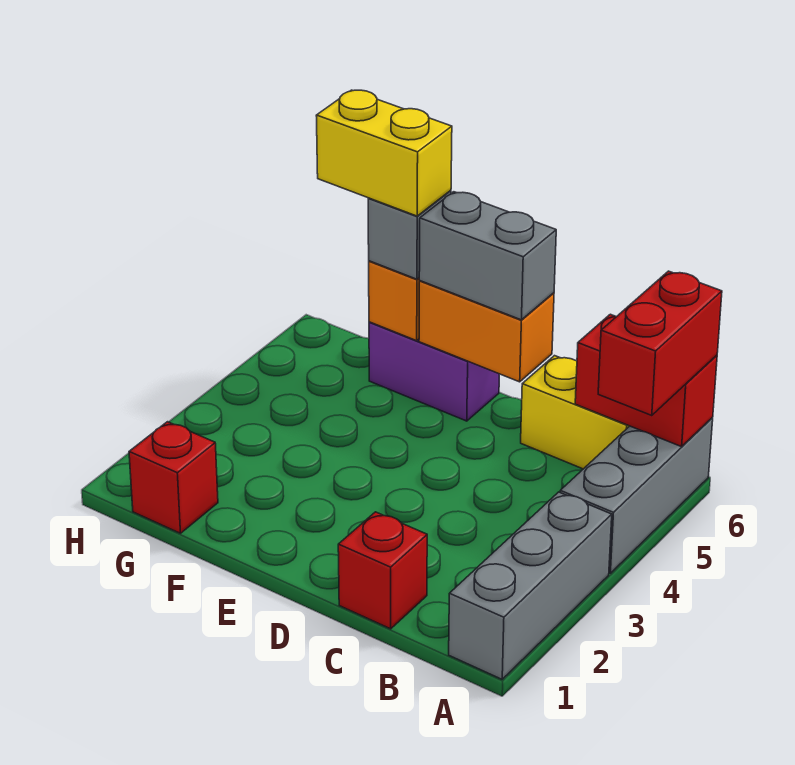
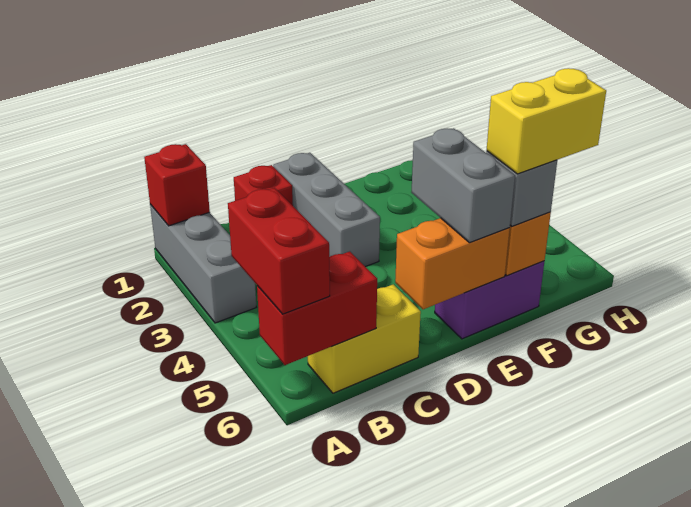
grey brick A4:A6 level 1 -> grey brick D1:D3 level 1
grey brick D6:E6 level 3 -> grey brick E5:E6 level 3
red brick G1 level 1 -> red brick A1 level 2

